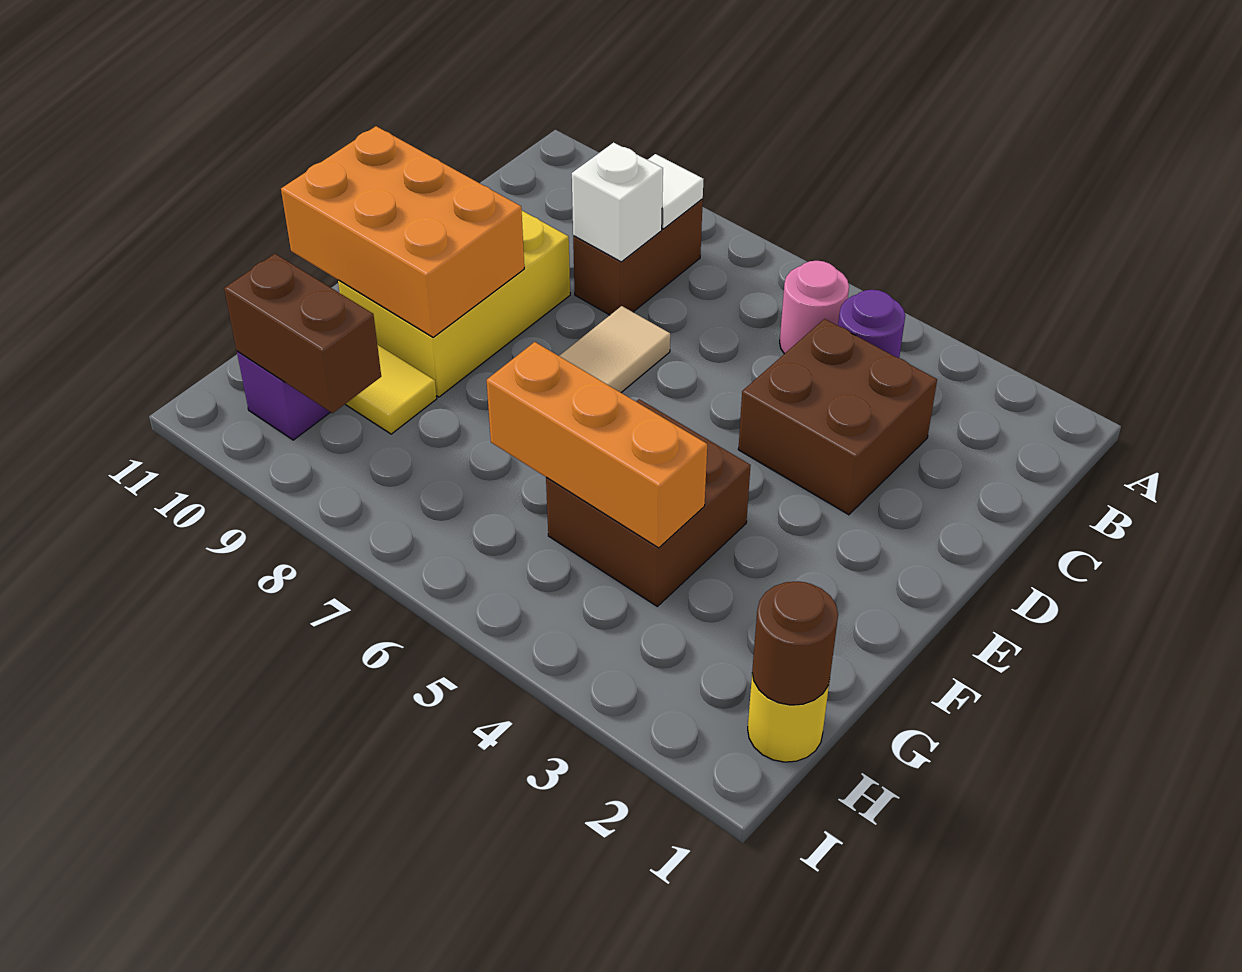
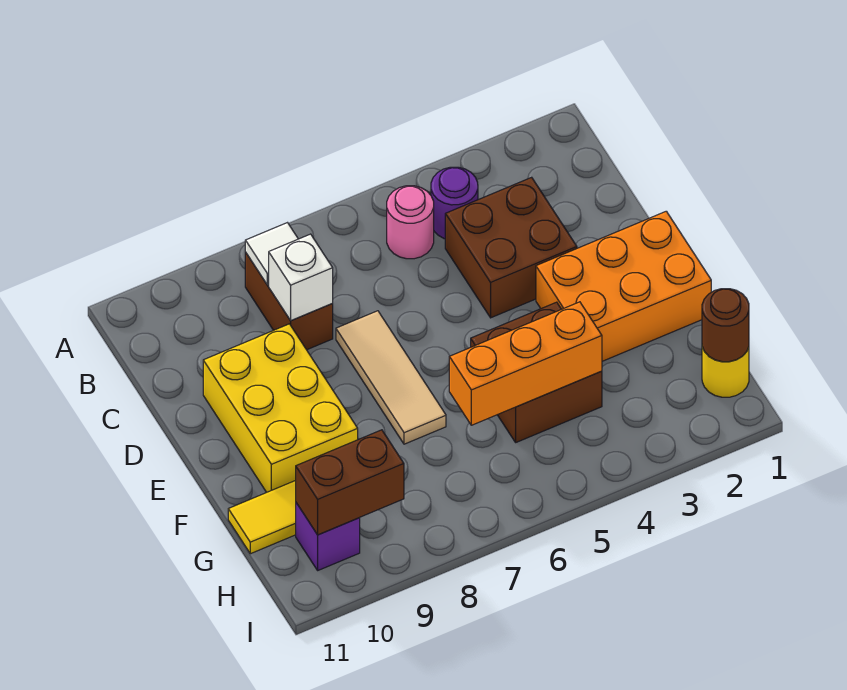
orange brick E9:F11 level 2 -> orange brick E1:F3 level 1

